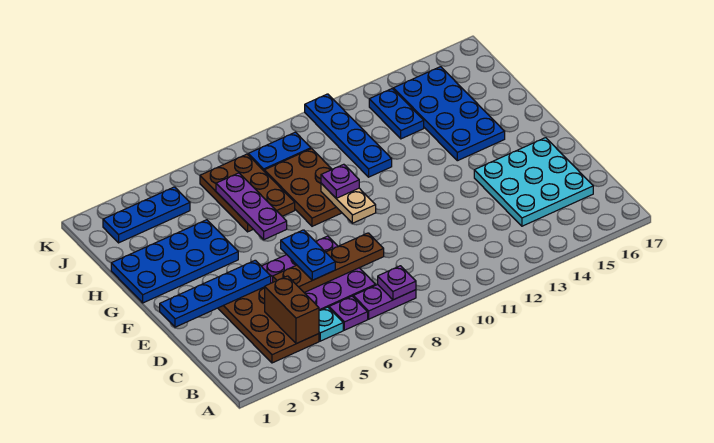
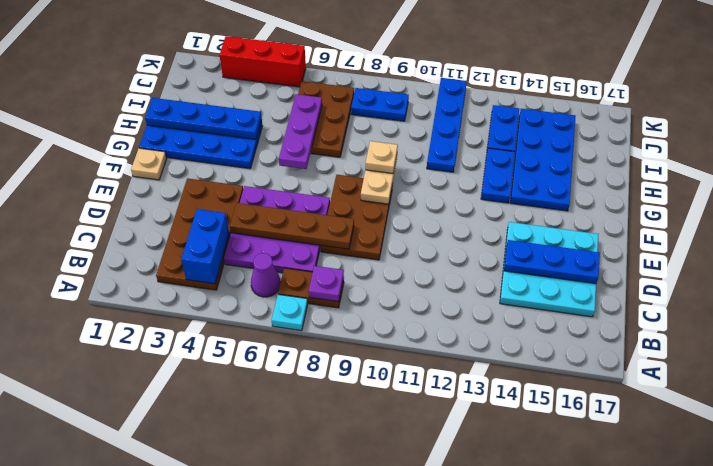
brown brick B4:C4 level 2 -> blue brick B4:C4 level 2
cyan plate B5 level 1 -> cyan plate A7 level 1
purple plate B6 level 1 -> purple cone B6 level 1
purple plate B7:B8 level 1 -> brown plate B7:B8 level 1
blue plate D6:E6 level 3 -> blue plate G13:H13 level 1
blue plate E1:E4 level 2 -> blue plate H1:H4 level 2
none -> tan plate F1 level 1
brown plate G8:I9 level 1 -> brown plate D8:F9 level 1
purple plate G9 level 3 -> tan plate G9 level 3
blue plate J2:J4 level 1 -> blue plate D14:D16 level 2
none -> red brick K3:K5 level 1

